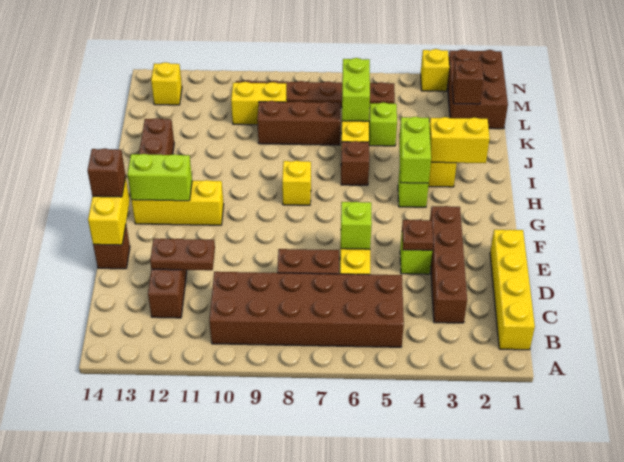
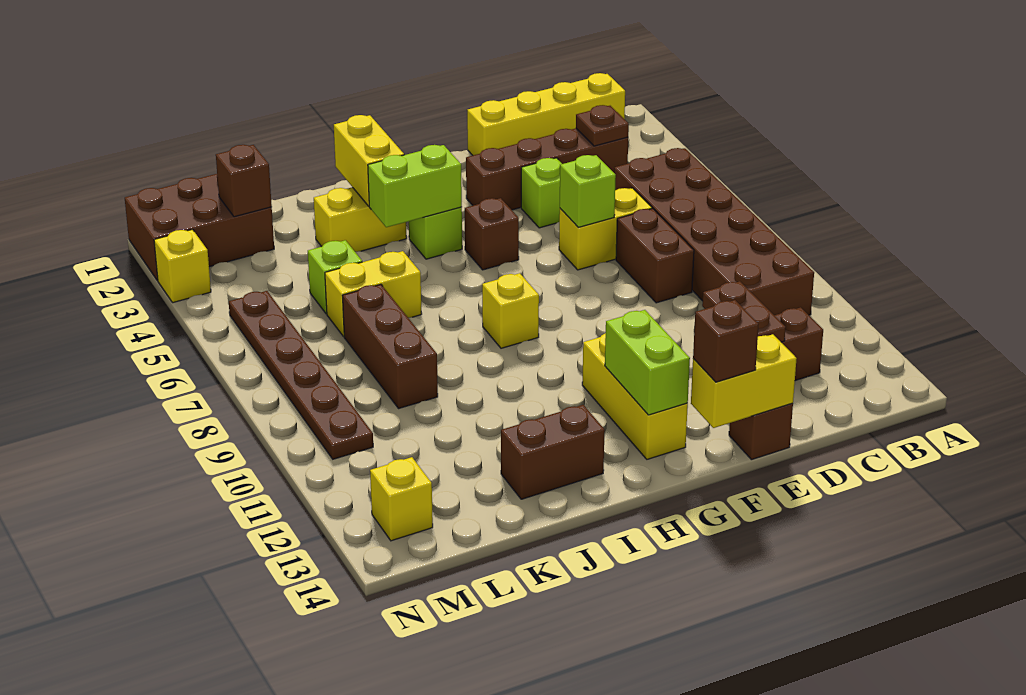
brown plate E4 level 2 -> brown plate C3 level 2
brown brick I6 level 1 -> brown brick G5 level 1
lime brick K6:L6 level 2 -> none
yellow brick L9:L10 level 1 -> none

